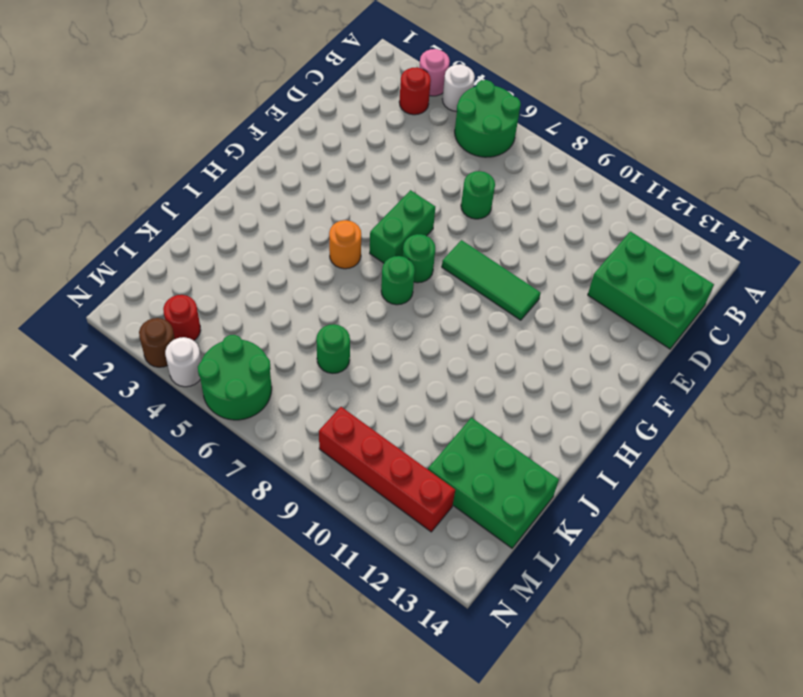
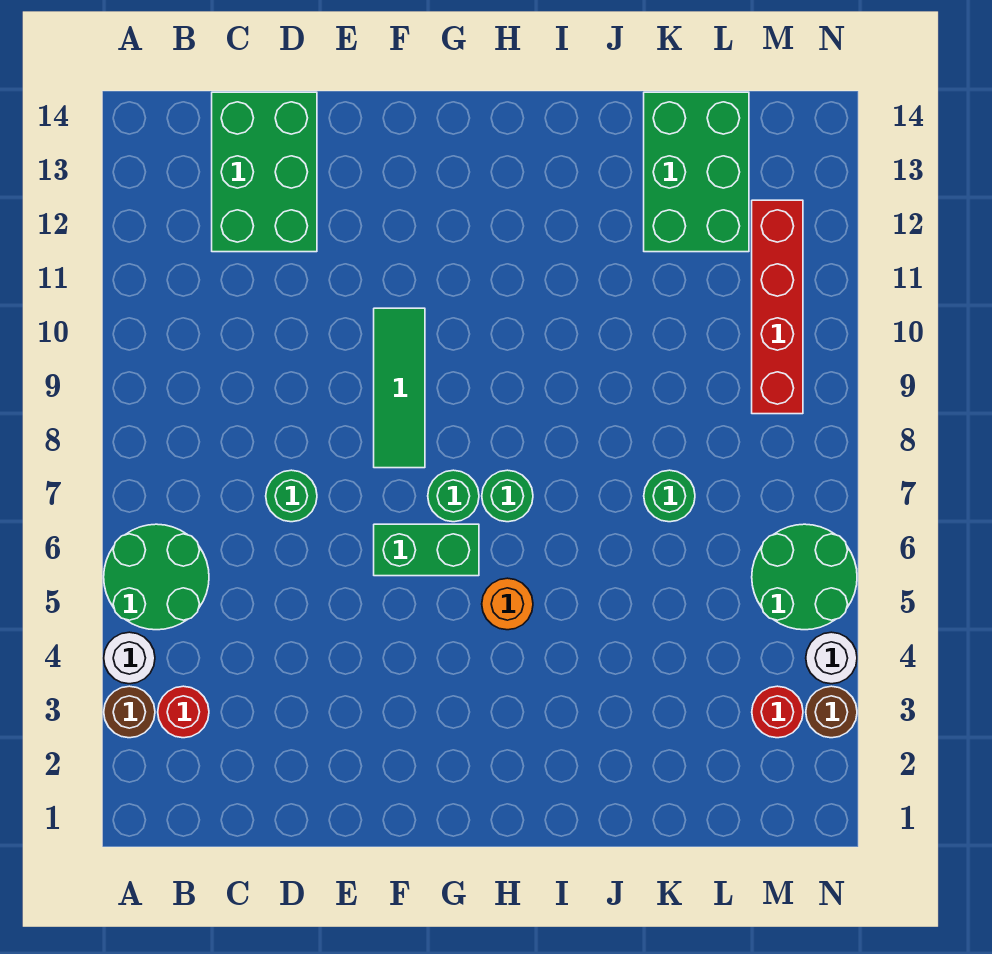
pink round brick A3 level 1 -> brown round brick A3 level 1

